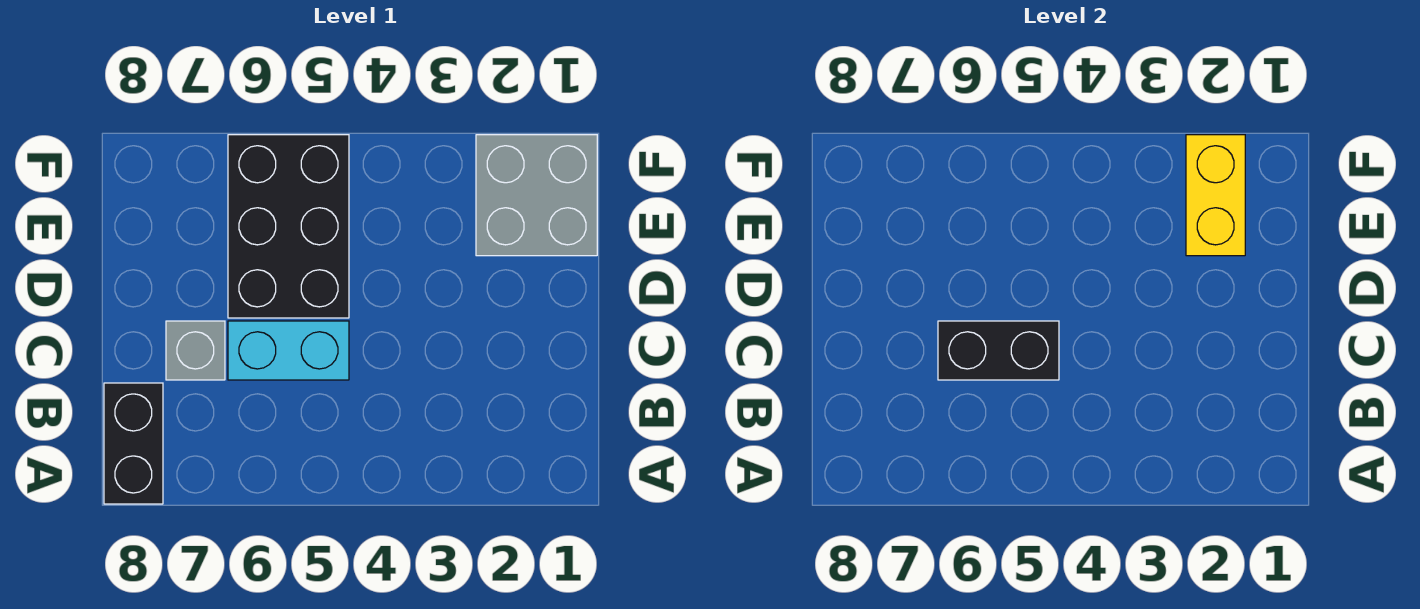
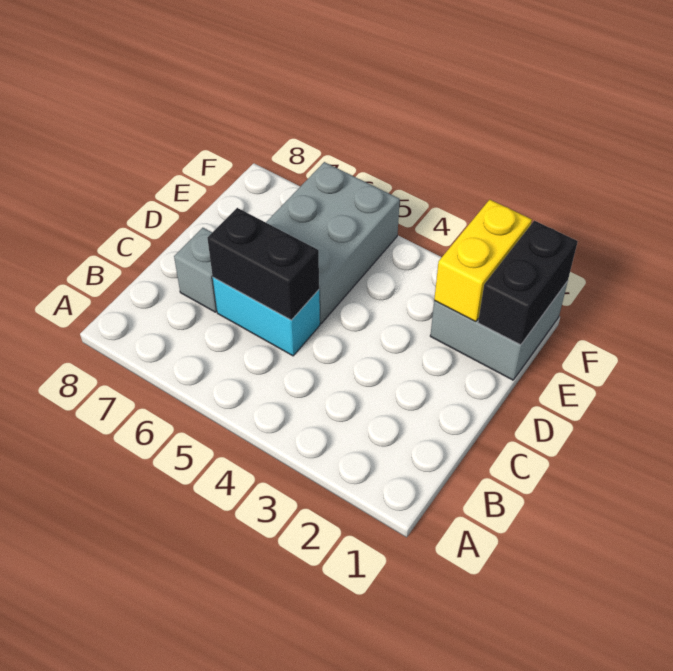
black brick A8:B8 level 1 -> black brick E1:F1 level 2
black brick D5:F6 level 1 -> grey brick D5:F6 level 1

